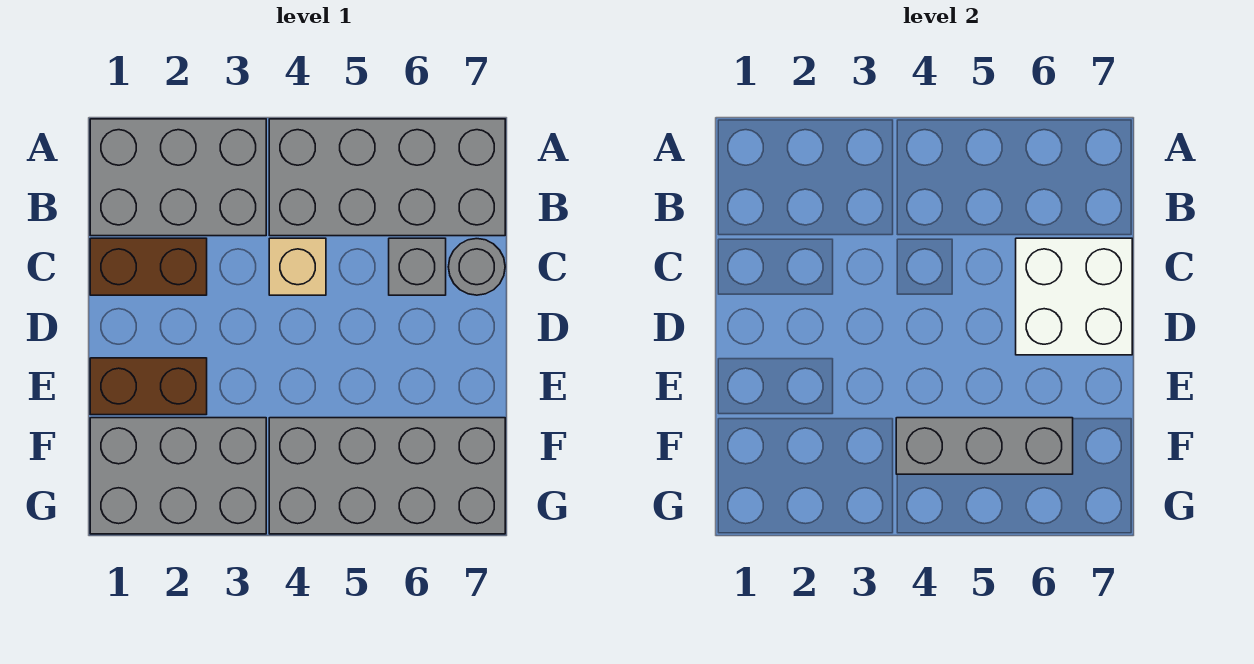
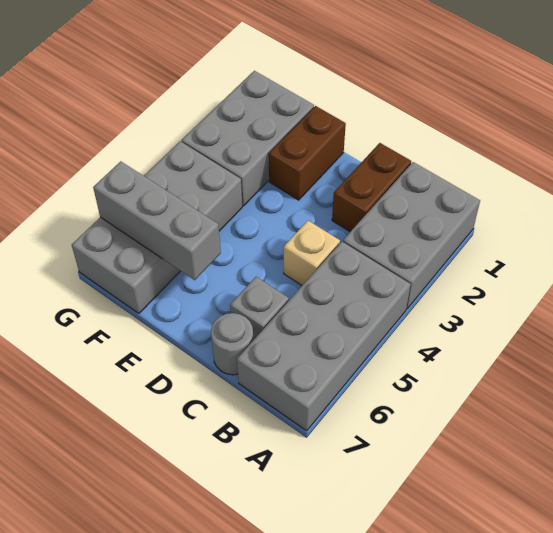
white brick C6:D7 level 2 -> none
grey brick F4:F6 level 2 -> grey brick E6:G6 level 2

